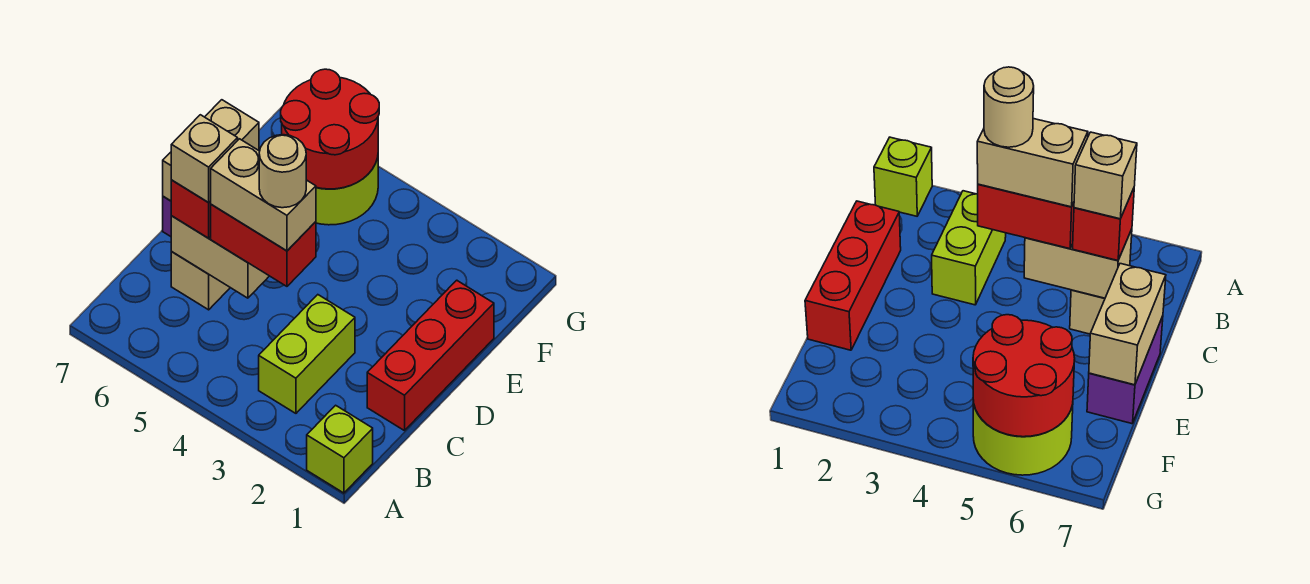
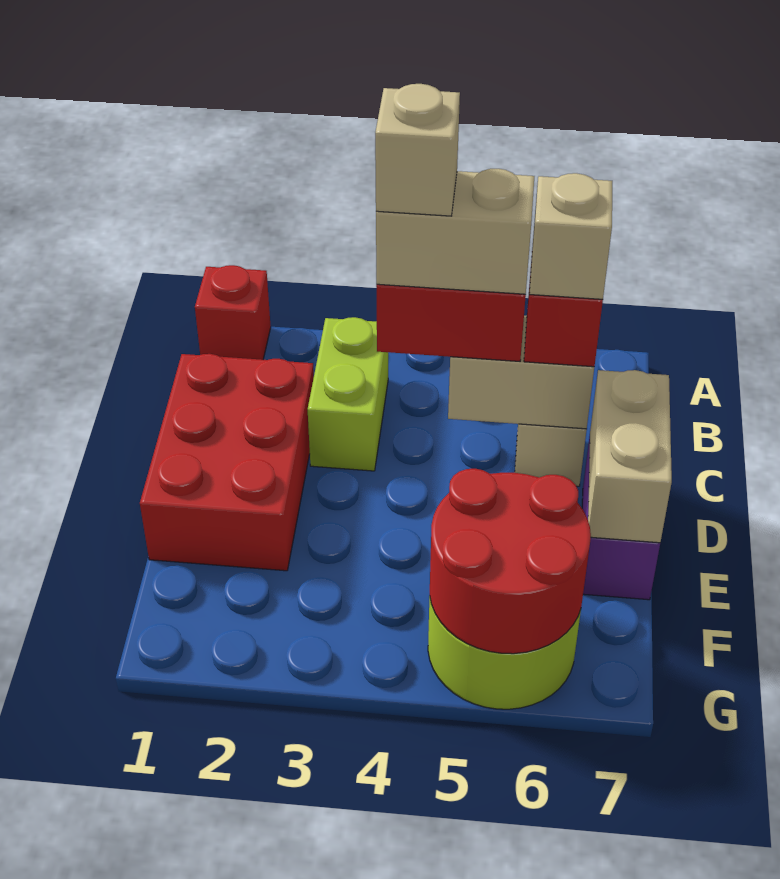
lime brick A1 level 1 -> red brick A1 level 1
red brick C1:E1 level 1 -> red brick C1:E2 level 1
tan round brick C4 level 5 -> tan brick C4 level 5

